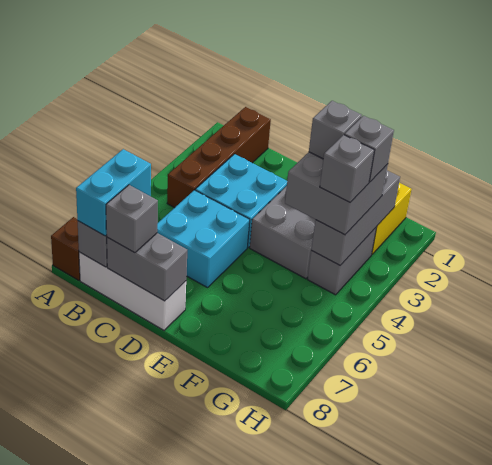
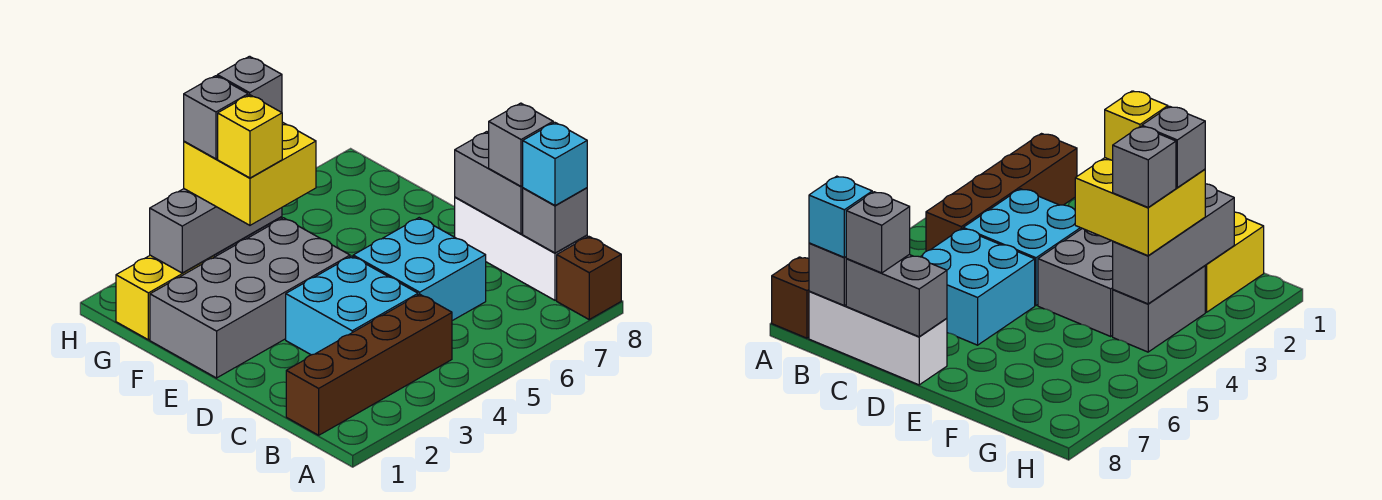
cyan brick B7:B8 level 3 -> cyan brick B8 level 3
grey brick F3:G4 level 3 -> yellow brick F3:G4 level 3
grey brick F3 level 4 -> yellow brick F3 level 4

